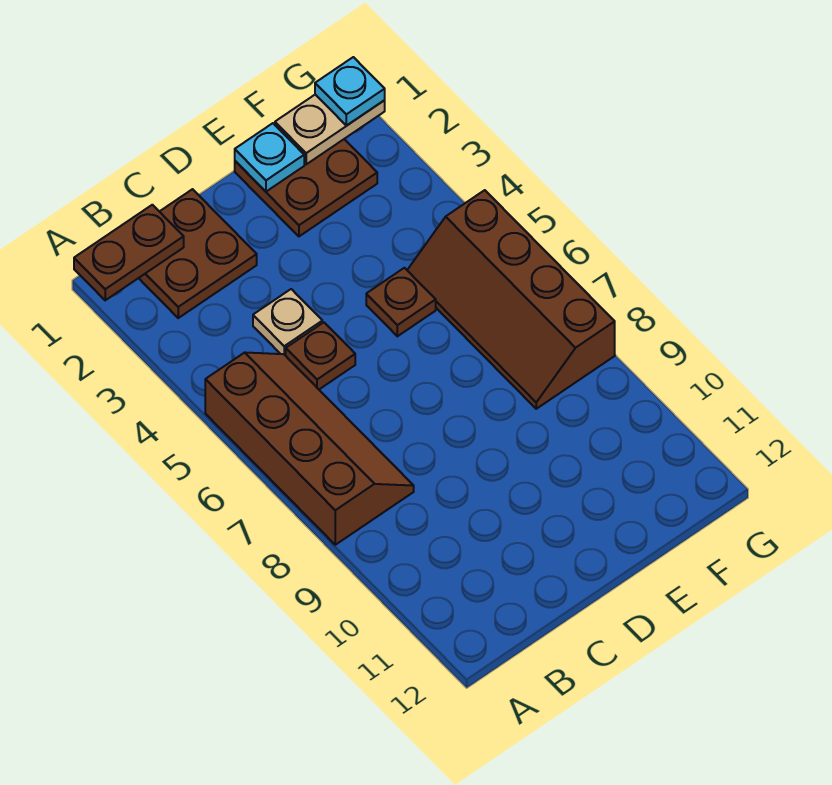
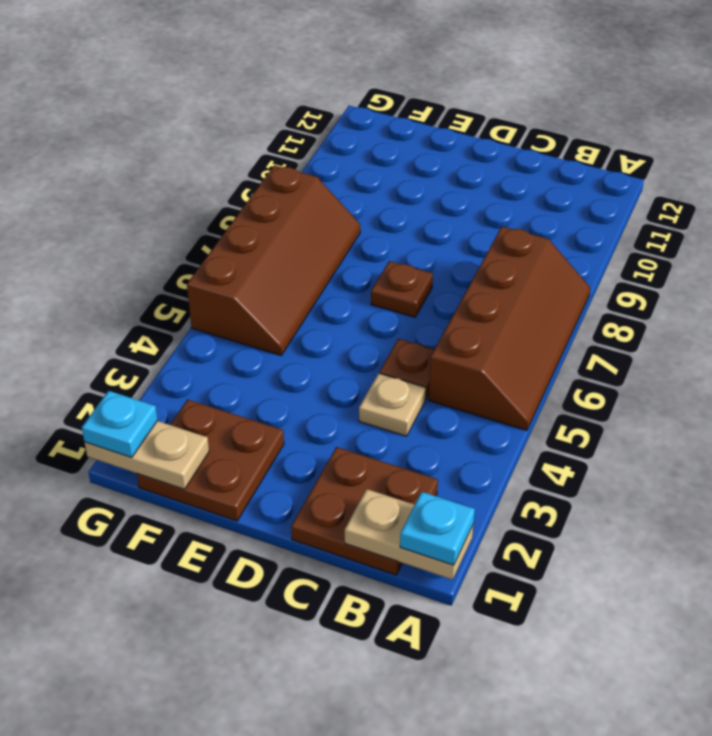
brown plate A1:B1 level 2 -> tan plate A1:B1 level 2
brown slope A5:B8 level 1 top A -> brown slope A5:B8 level 1 top B
cyan plate E1 level 2 -> cyan plate A1 level 3
brown plate E5 level 1 -> brown plate D7 level 1

